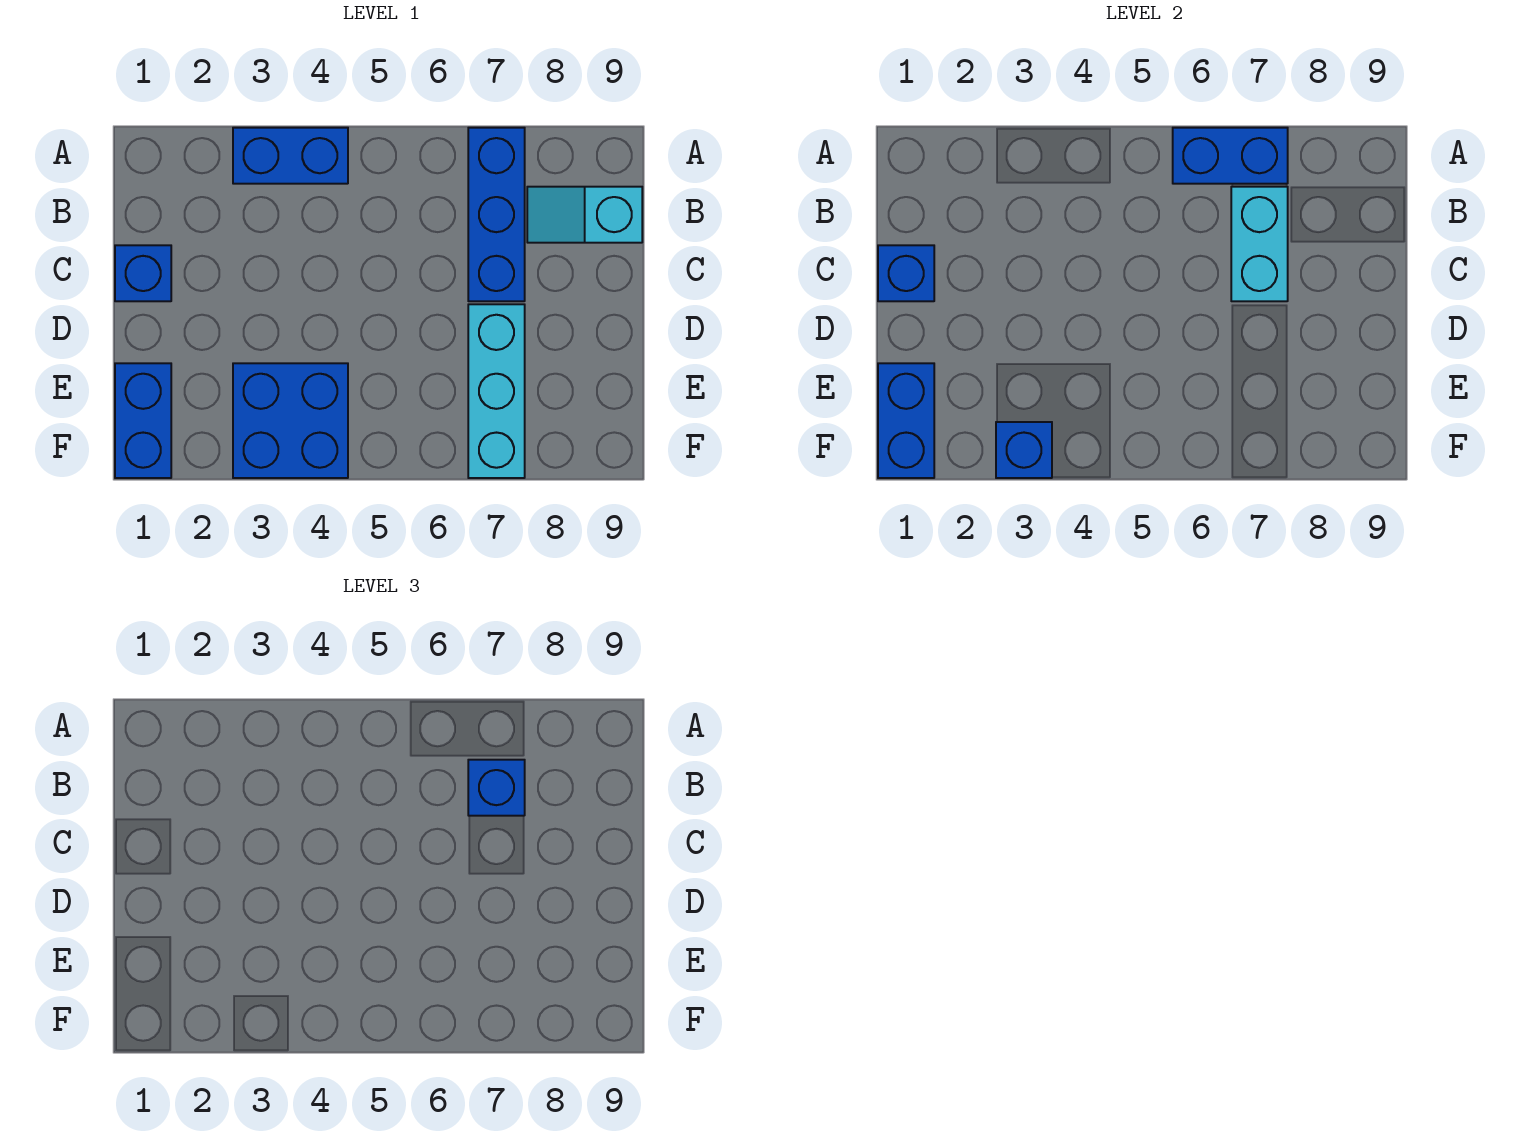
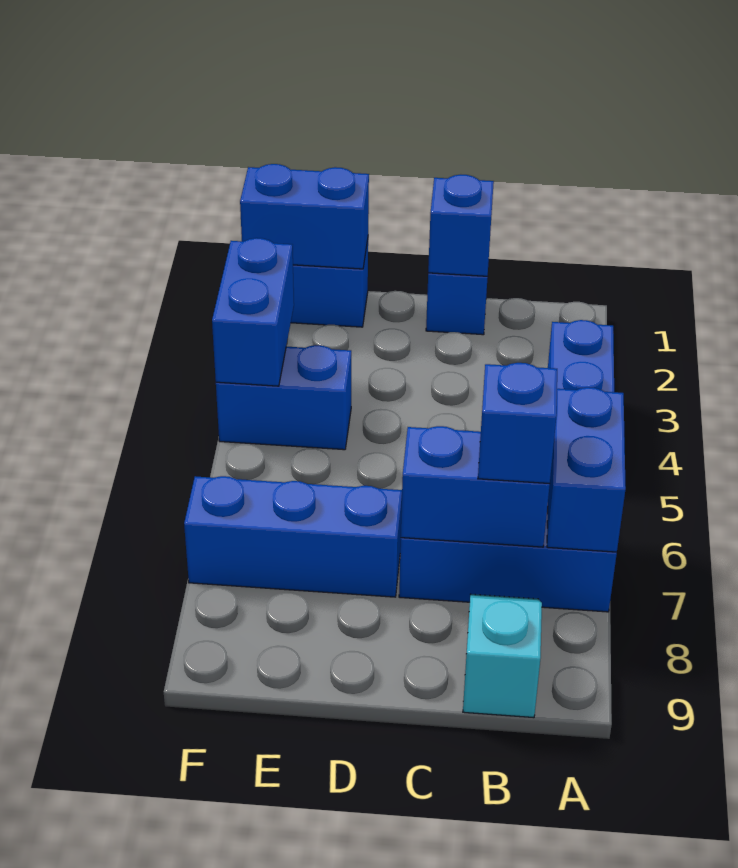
cyan brick B7:C7 level 2 -> blue brick B7:C7 level 2
cyan brick D7:F7 level 1 -> blue brick D7:F7 level 1
blue brick E3:F4 level 1 -> blue brick E4:F4 level 1
blue brick F3 level 2 -> blue brick F3:F4 level 2

